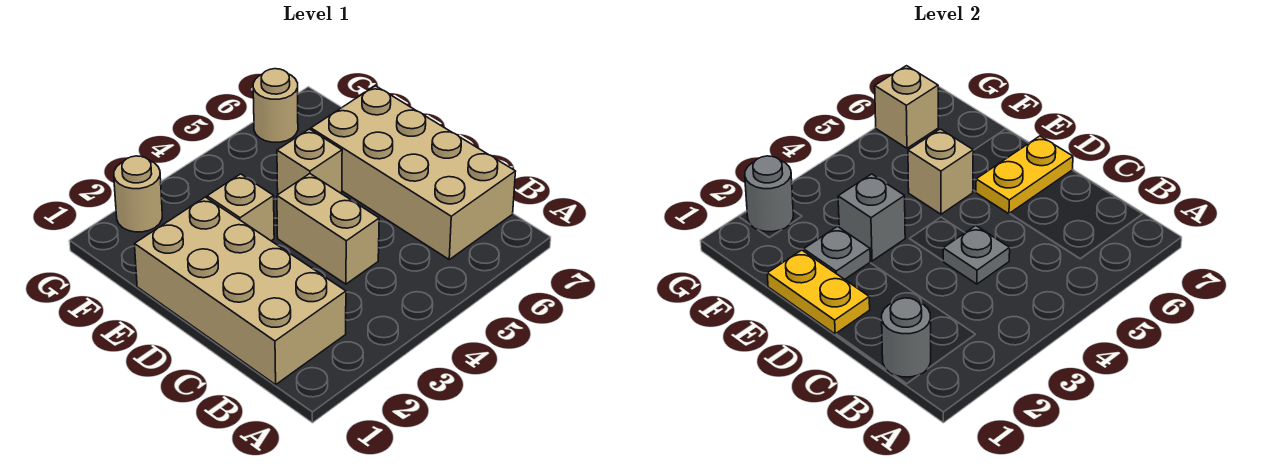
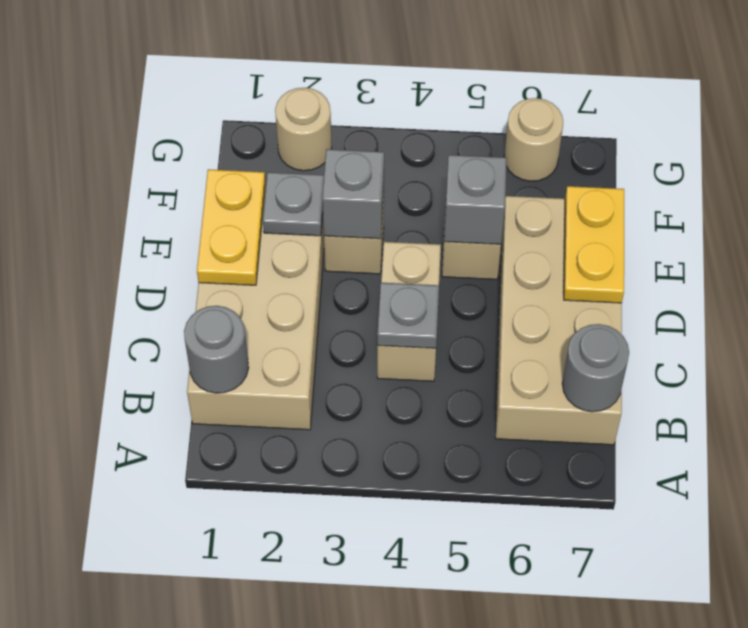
yellow plate D6:D7 level 2 -> yellow plate D7:E7 level 2
tan brick E5 level 2 -> grey brick E5 level 2
grey round brick G2 level 2 -> grey round brick B7 level 2
tan brick G6 level 2 -> none

